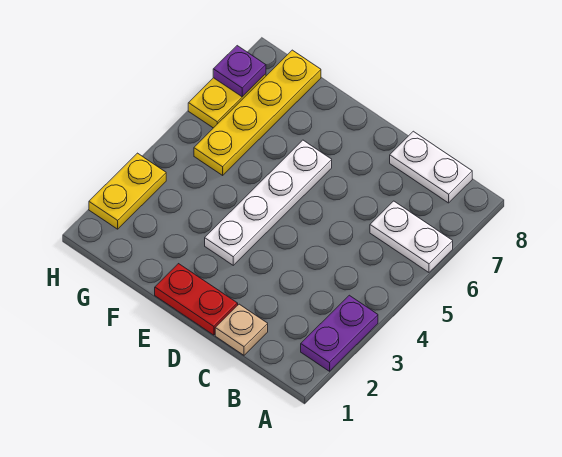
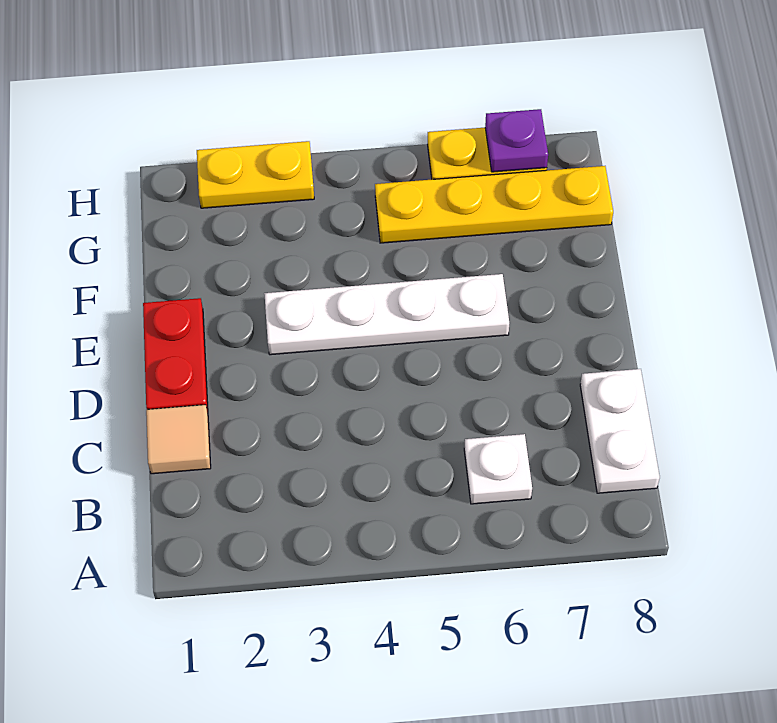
purple plate A2:A3 level 1 -> none
white plate A6:B6 level 1 -> white plate B6 level 1
tan plate C1 level 1 -> tan tile C1 level 1

